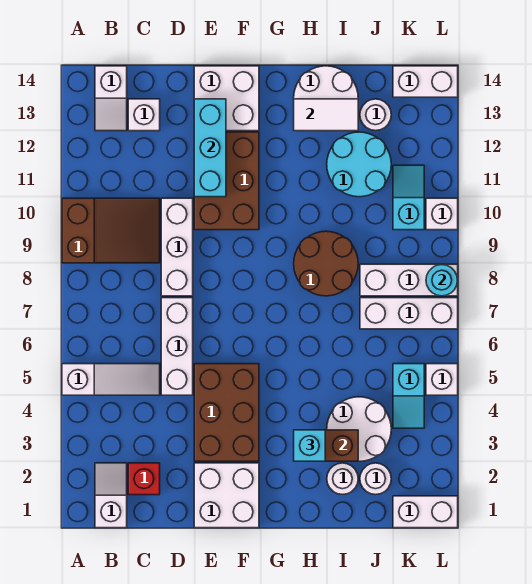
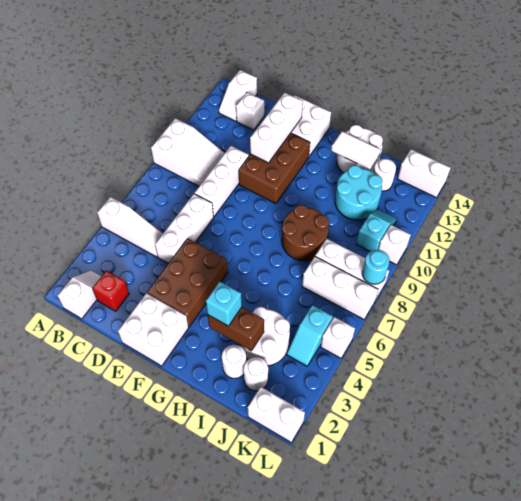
brown slope A9:C10 level 1 top A -> white slope A9:C10 level 1 top A
cyan brick E11:E13 level 2 -> white brick E11:E13 level 2

